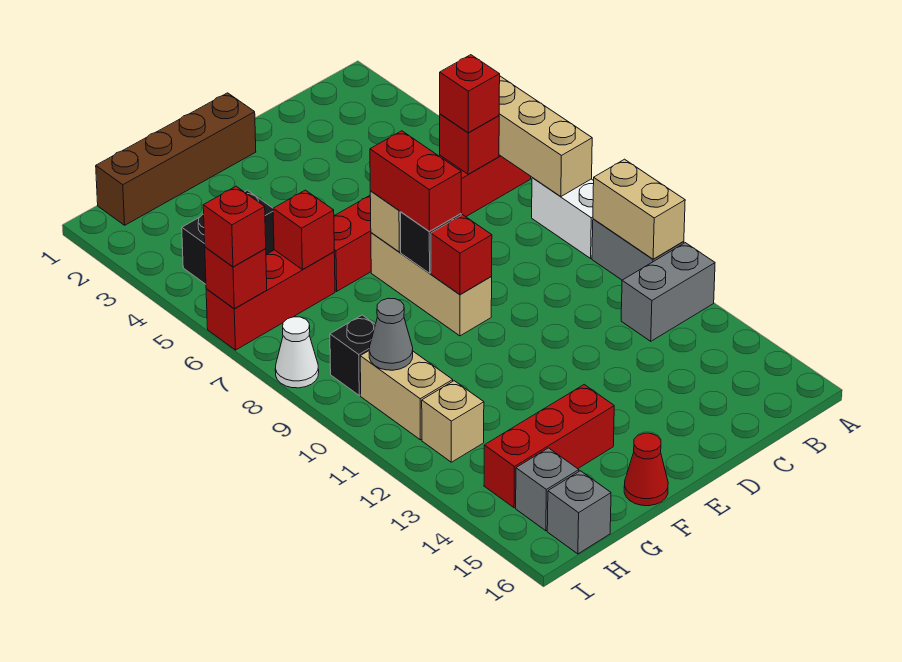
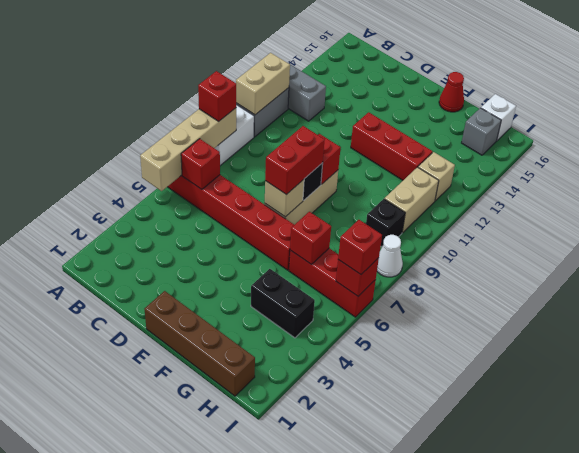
red brick B6 level 3 -> red brick A8 level 3
red brick F14:H14 level 1 -> red brick E12:G12 level 1
grey cone H10 level 2 -> none
grey brick H16 level 1 -> white brick H16 level 1

